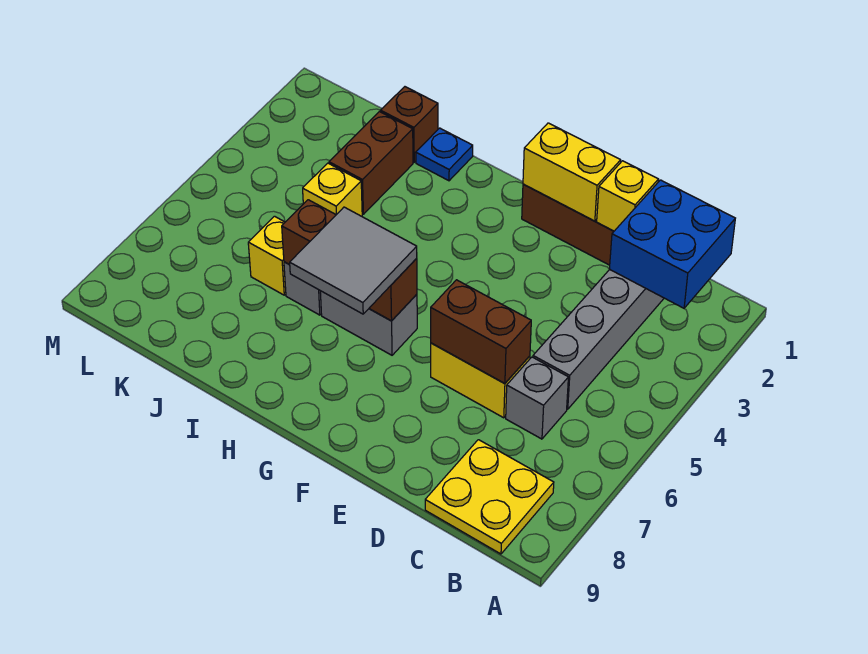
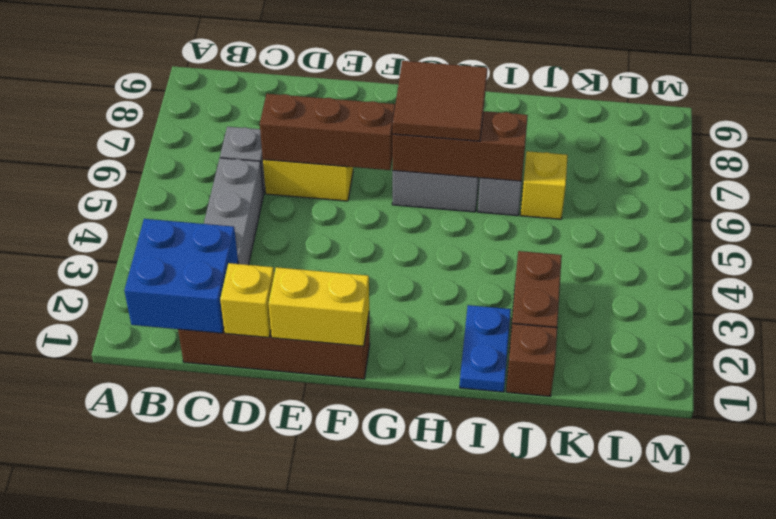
yellow plate B8:C9 level 1 -> none
brown brick D6:E6 level 2 -> brown brick D6:F6 level 2
grey tile G6:H7 level 3 -> brown tile G6:H7 level 3
blue plate I1 level 1 -> blue plate I1:I2 level 1
yellow brick J4 level 1 -> none

